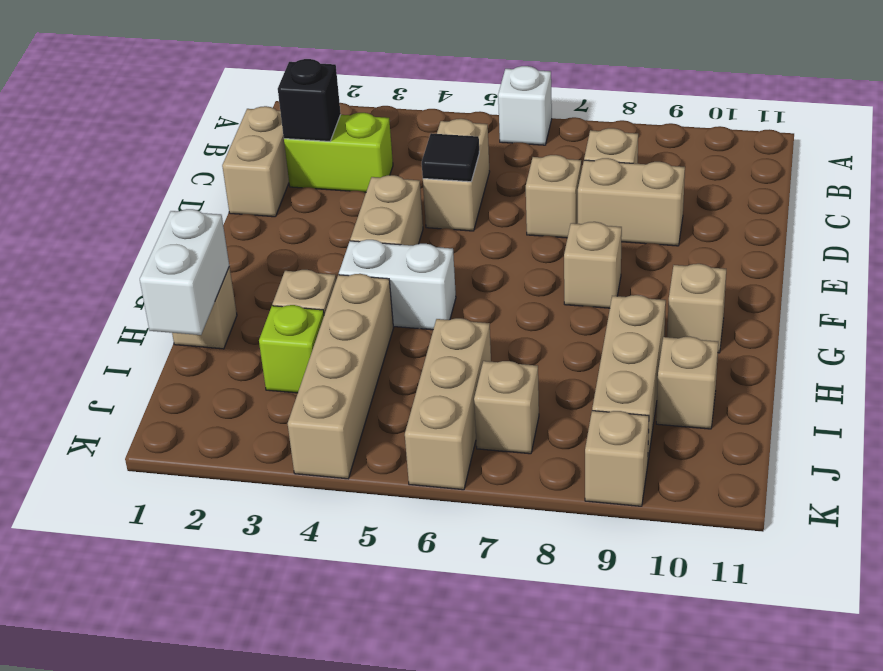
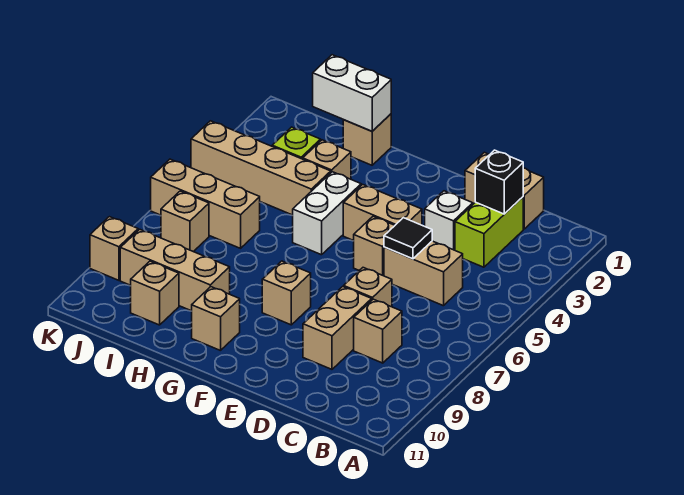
white brick A6 level 1 -> white brick D3 level 1
none -> tan brick E5 level 1

